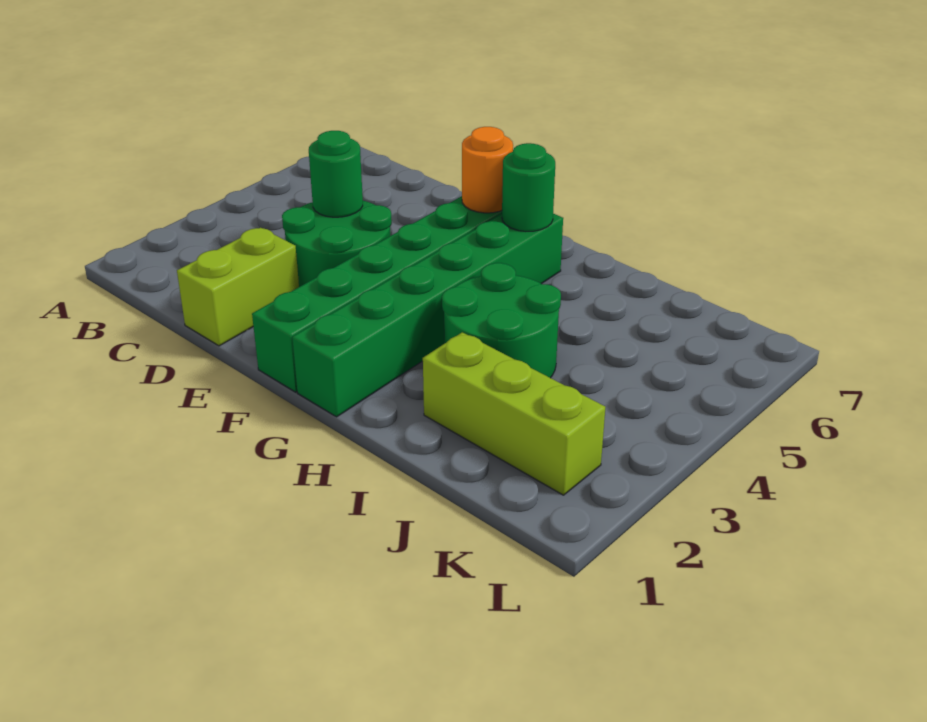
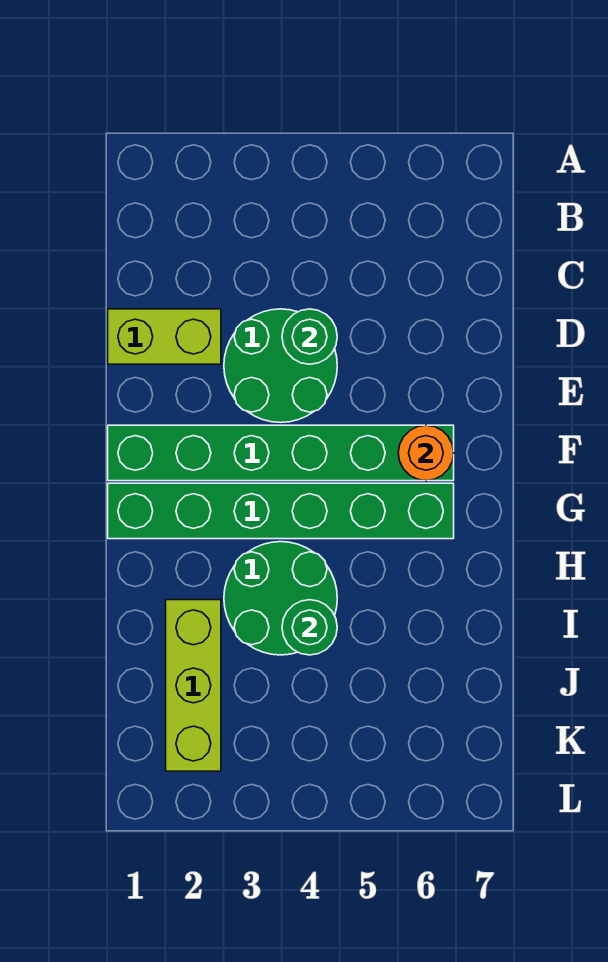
green round brick G6 level 2 -> green round brick I4 level 2

